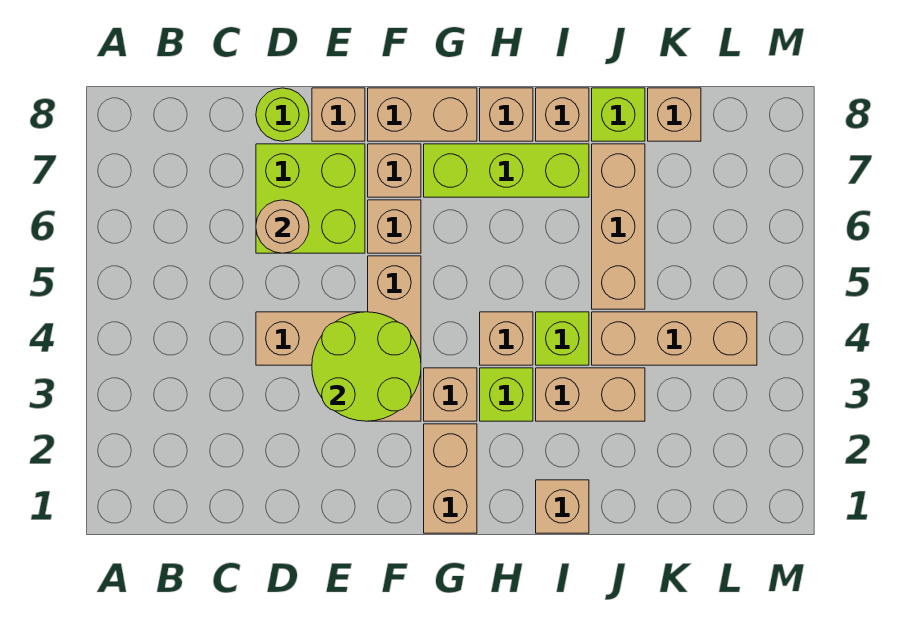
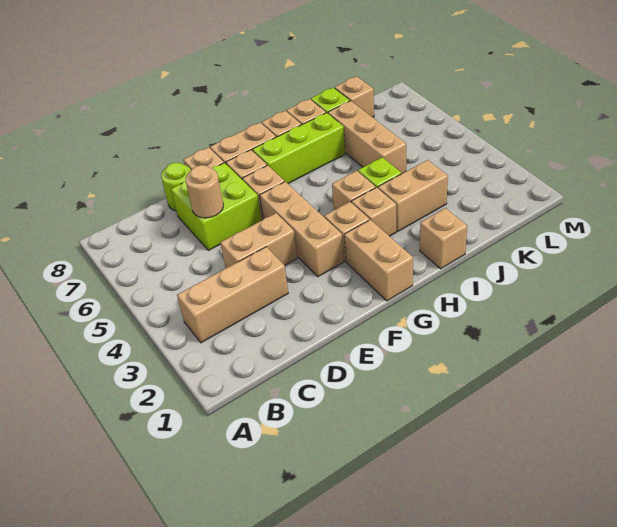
lime round brick E3:F4 level 2 -> none
lime brick H3 level 1 -> tan brick H3 level 1
tan brick J4:L4 level 1 -> tan brick B3:D3 level 1

